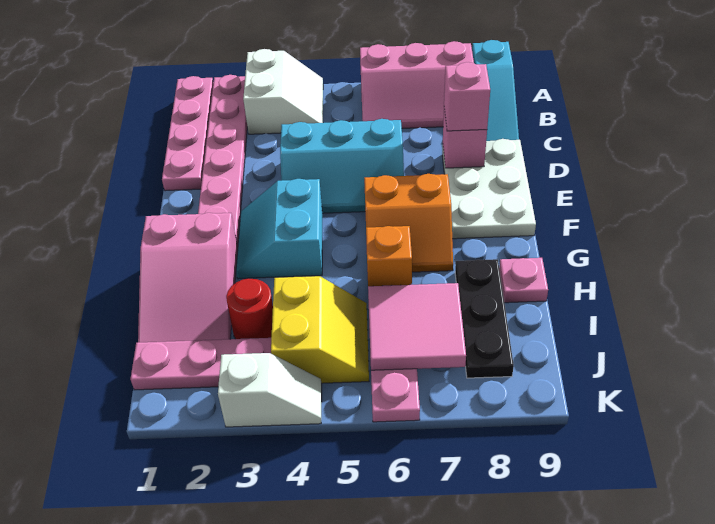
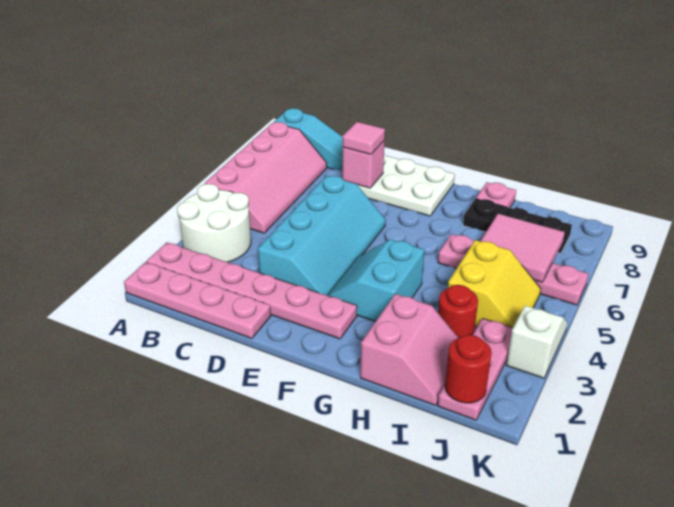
white slope A3:B4 level 1 top 3 -> white round brick A3:B4 level 1
pink slope A6:B8 level 1 top A -> pink slope A5:B8 level 1 top A
cyan slope D4:E6 level 1 top D -> cyan slope D3:E6 level 1 top D
pink brick D8 level 3 -> pink tile D8 level 3
cyan slope F3:G4 level 1 top 4 -> cyan slope F3:G4 level 1 top G
orange slope F6:G7 level 1 top F -> none
pink slope G1:I2 level 1 top G -> pink slope H1:I2 level 1 top H
orange brick H6 level 2 -> none
yellow slope I4:J5 level 1 top 4 -> yellow slope I4:J5 level 1 top I
none -> red round brick J1 level 2

